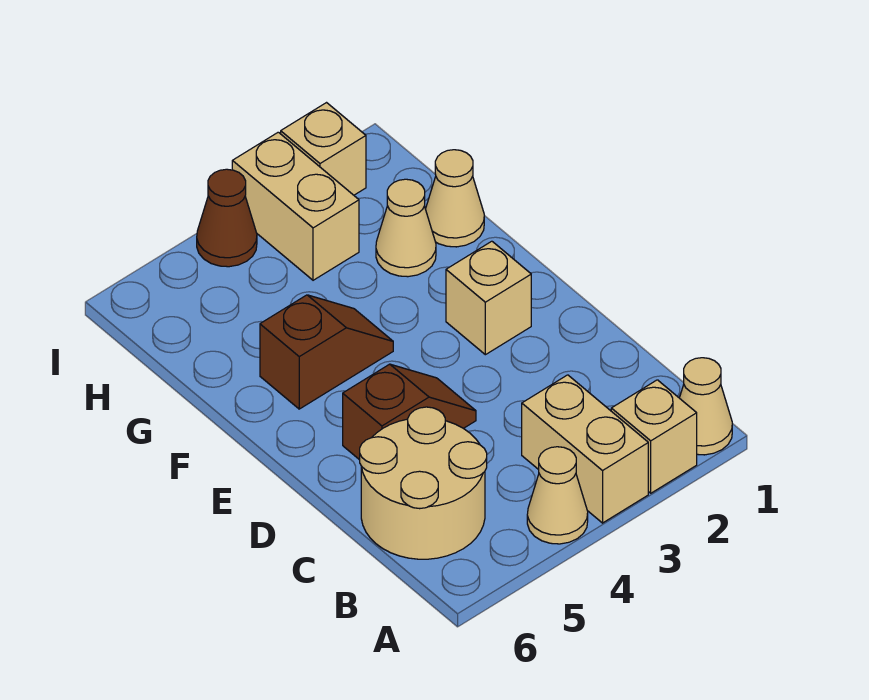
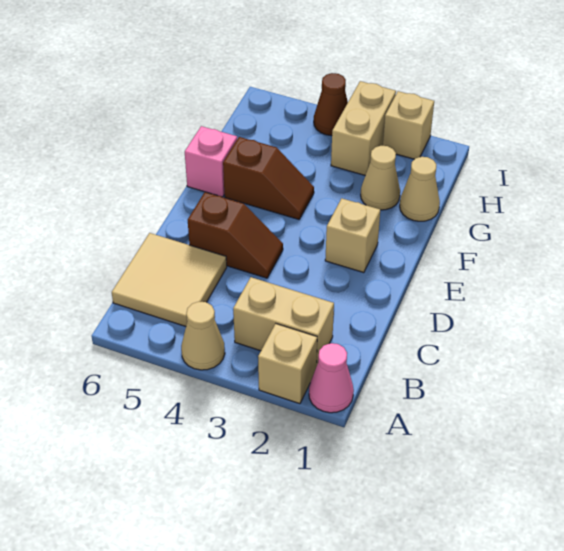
tan cone A1 level 1 -> pink cone A1 level 1
tan brick A3:B3 level 1 -> tan brick B2:B3 level 1
tan round brick B5:C6 level 1 -> tan tile B5:C6 level 1
none -> pink brick F6 level 1

